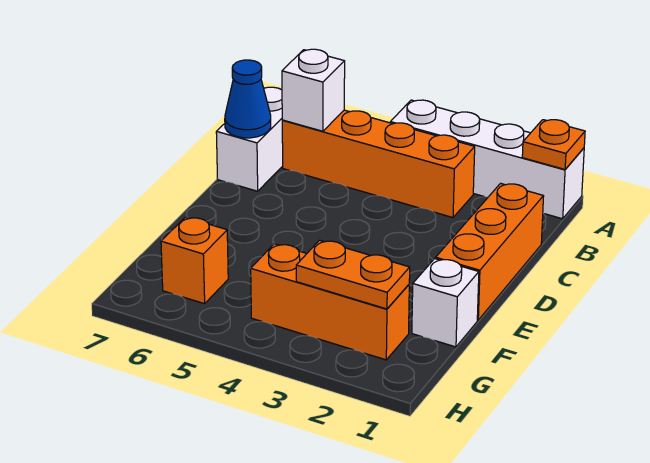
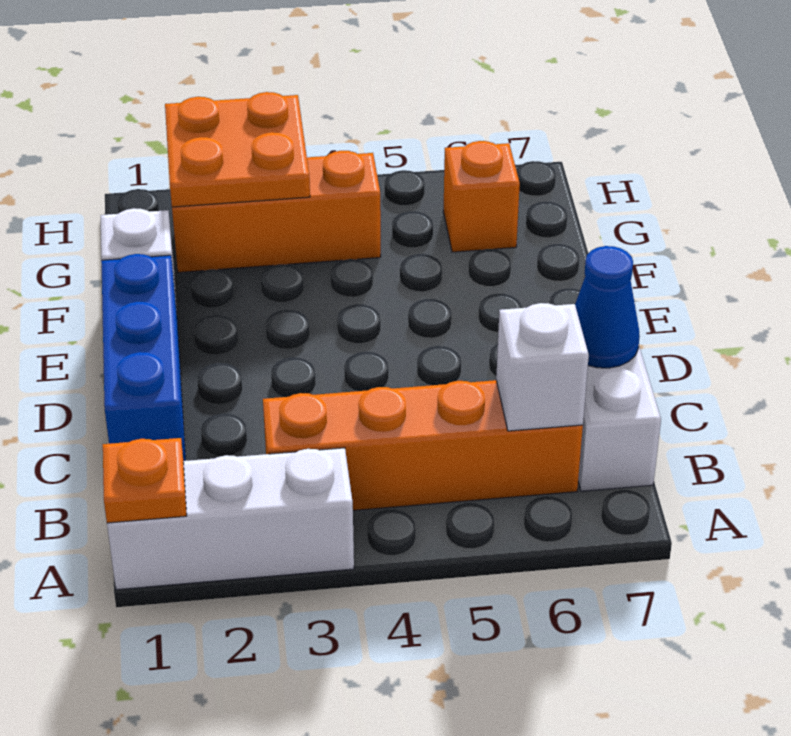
white brick A1:A4 level 1 -> white brick A1:A3 level 1
orange brick C1:E1 level 1 -> blue brick C1:E1 level 1
orange plate G2:G3 level 2 -> orange plate G2:H3 level 2

